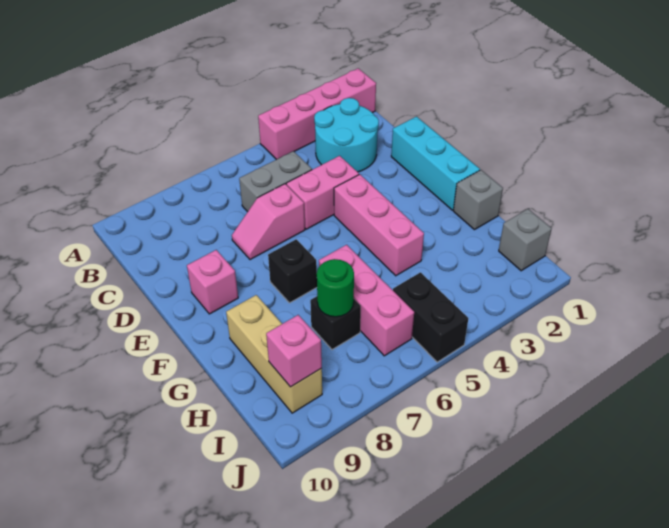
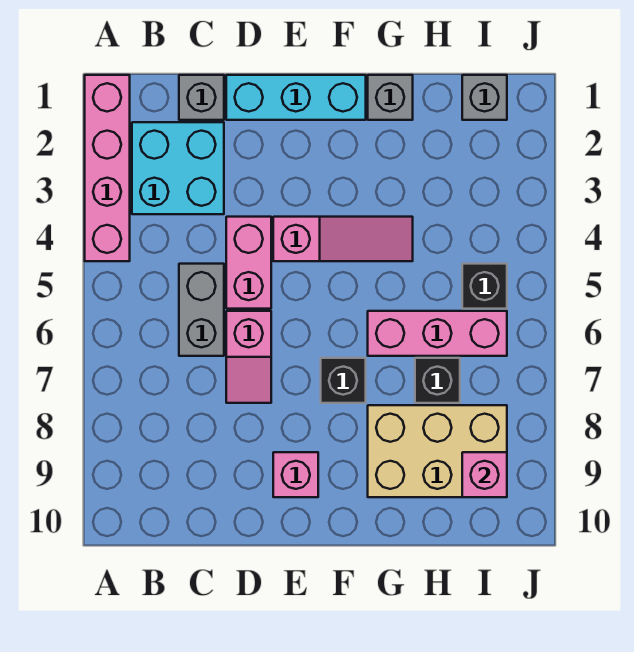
cyan round brick B2:C3 level 1 -> cyan brick B2:C3 level 1
none -> grey brick C1 level 1
pink brick E4:G4 level 1 -> pink slope E4:G4 level 1 top E
tan brick G9:I9 level 1 -> tan brick G8:I9 level 1
green round brick H7 level 2 -> none
black brick I5:J5 level 1 -> black brick I5 level 1

